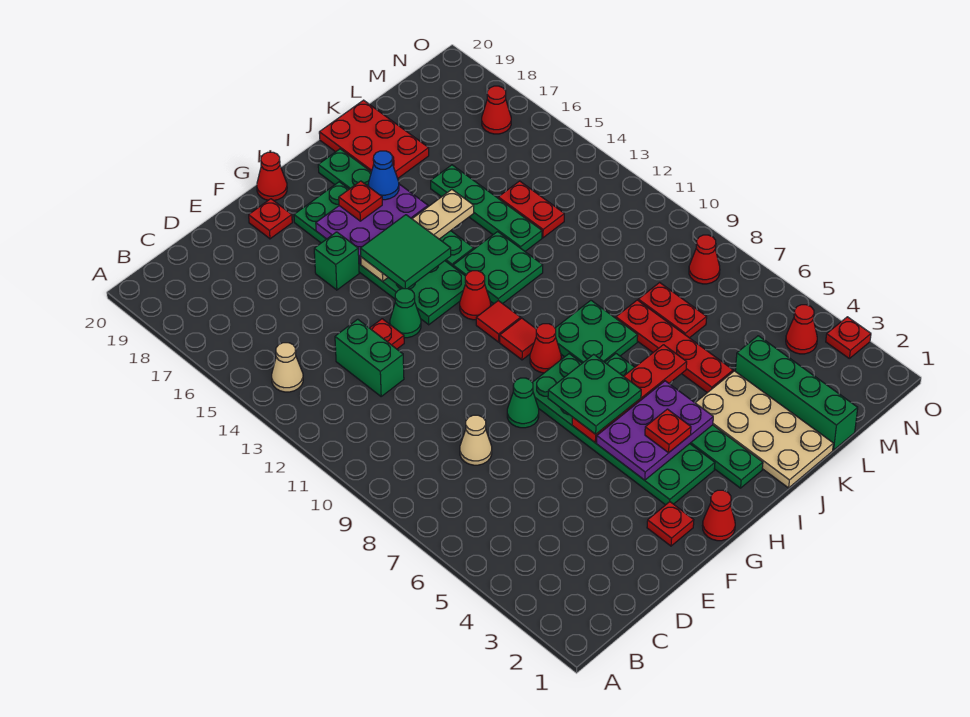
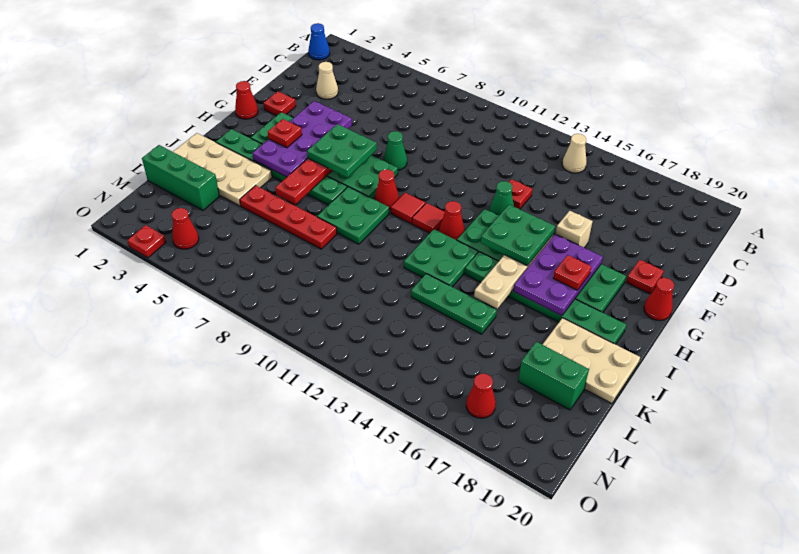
tan cone D8 level 1 -> tan cone D3 level 1
green brick D12:D13 level 1 -> green brick L18:L19 level 1
green brick F16 level 1 -> tan brick F16 level 1
purple plate G4:I5 level 2 -> purple plate F4:I5 level 2
green tile G14:H15 level 3 -> green plate G14:H15 level 3
blue cone I17 level 3 -> blue cone B1 level 1
red plate J18:K20 level 1 -> tan plate J18:K20 level 1
green plate K13:K16 level 1 -> green plate K13:K15 level 1
green brick L1:L4 level 1 -> green brick L1:L3 level 1
red plate L7:L8 level 1 -> none
red plate L13:L14 level 1 -> none
red cone N8 level 1 -> none

